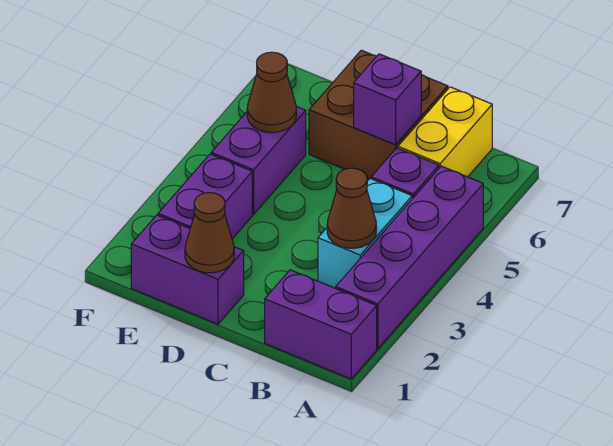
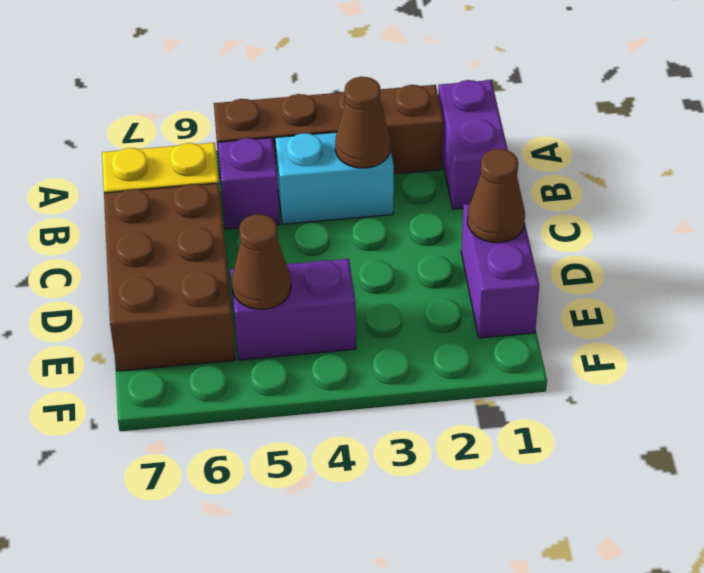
purple brick A2:A5 level 1 -> brown brick A2:A5 level 1
brown brick C6:D7 level 1 -> brown brick C6:E7 level 1
purple brick C6 level 2 -> none
purple brick E2:E3 level 1 -> none

